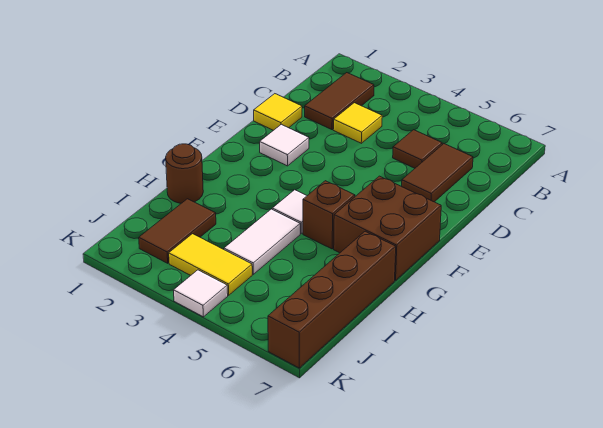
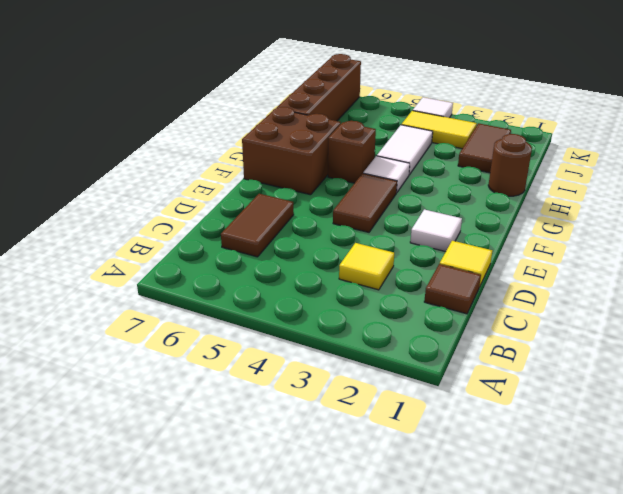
brown tile B2:C2 level 1 -> brown tile E4:F4 level 1
brown tile C5 level 1 -> brown tile C1 level 1

